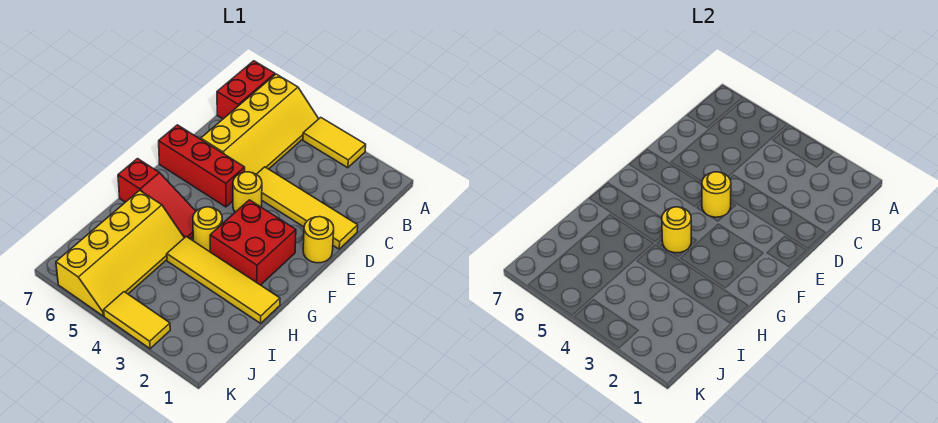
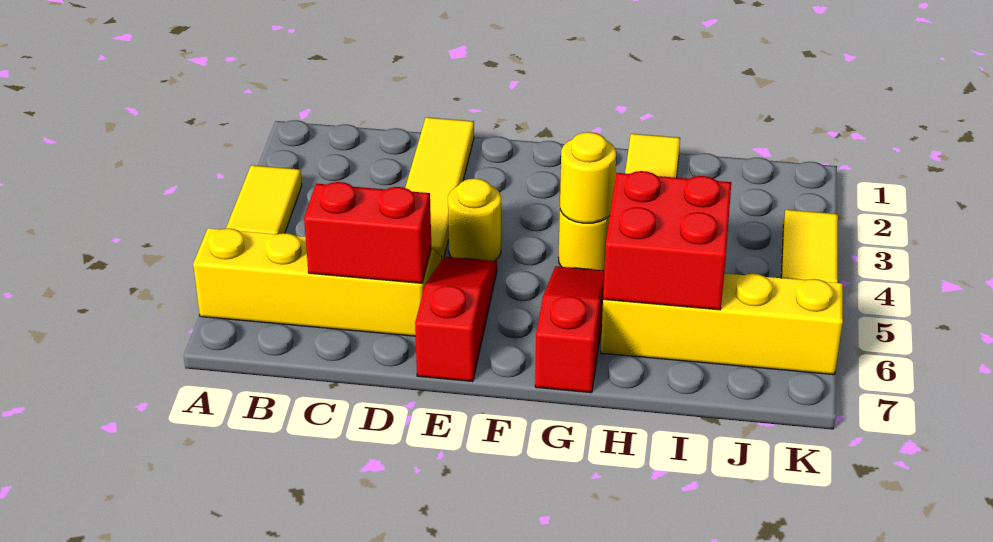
red brick A7:B7 level 1 -> red brick C6:D6 level 2
yellow round brick E1 level 1 -> none
yellow round brick E4 level 2 -> none
red brick E5:E7 level 1 -> red slope E5:E7 level 1 top 7
red brick F2:G3 level 1 -> red brick H5:I6 level 2

